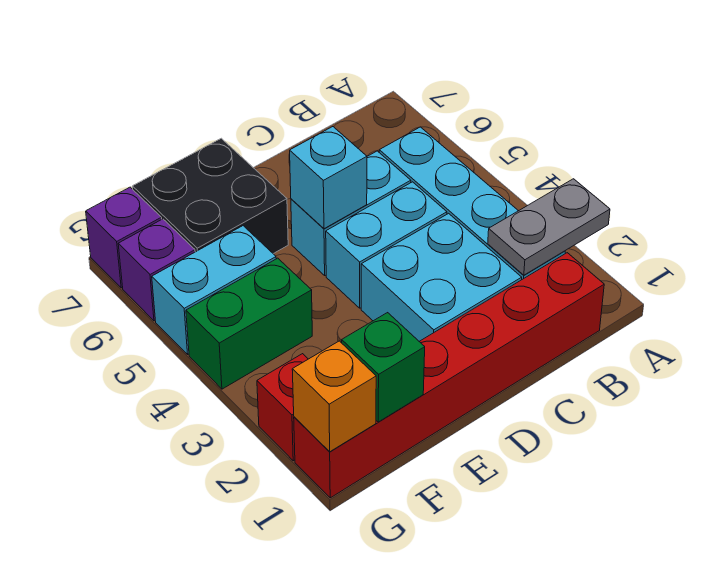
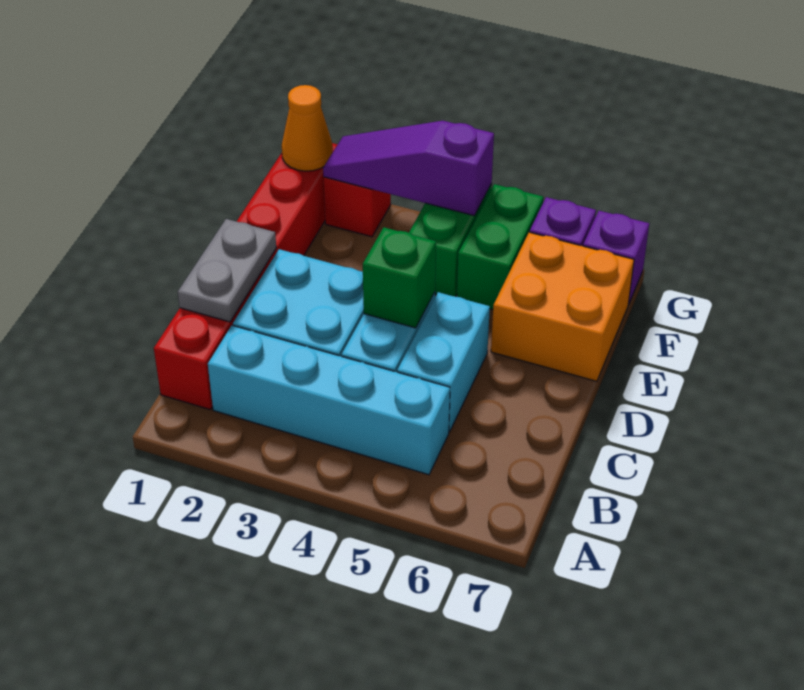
grey plate A2:B2 level 2 -> grey plate C1:D1 level 2
cyan brick D5 level 2 -> none
black brick E6:F7 level 1 -> orange brick E6:F7 level 1
green brick F1 level 2 -> green brick D4 level 2
cyan brick F5:G5 level 1 -> green brick F5:G5 level 1
orange brick G1 level 2 -> orange cone G1 level 2
none -> purple slope G2:G4 level 2 top 4

